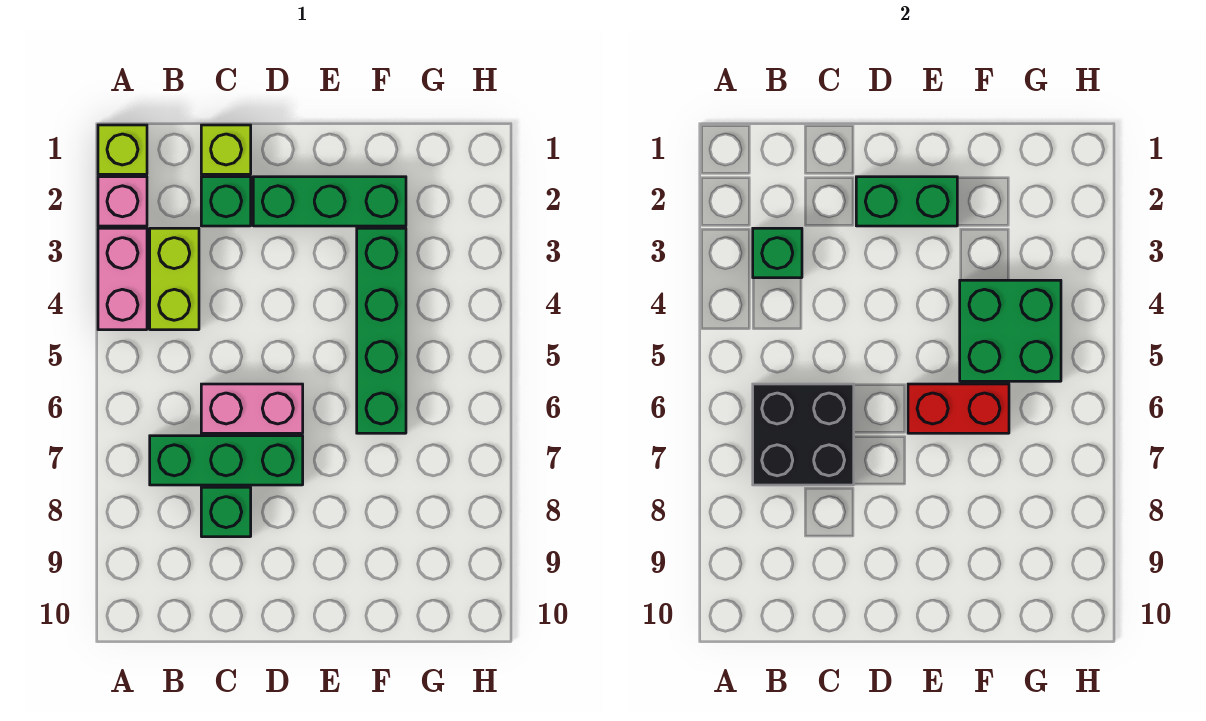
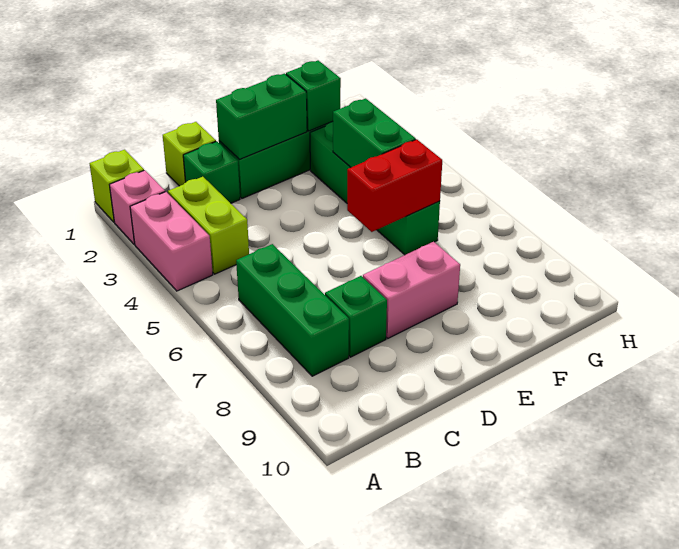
green brick B3 level 2 -> green brick F2 level 2
black brick B6:C7 level 2 -> none
green brick B7:D7 level 1 -> green brick B6:B8 level 1
pink brick C6:D6 level 1 -> pink brick D8:E8 level 1
green brick F4:G5 level 2 -> green brick F4:F5 level 2

